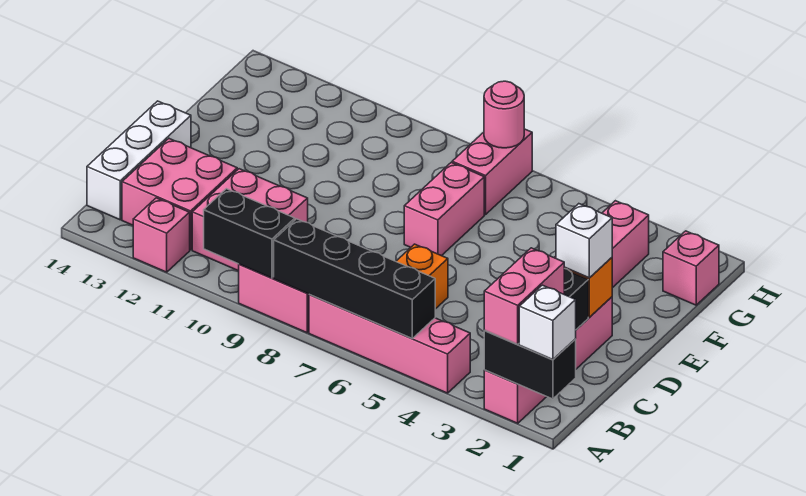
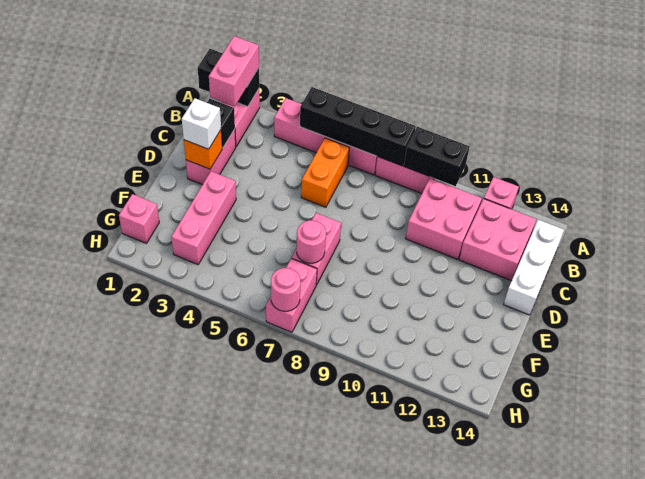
white brick A1 level 3 -> none
none -> pink round brick F7 level 2

